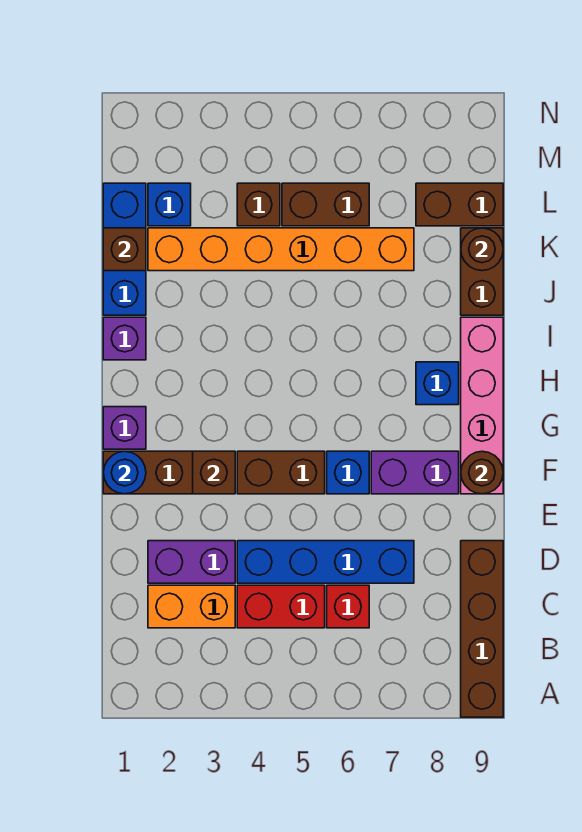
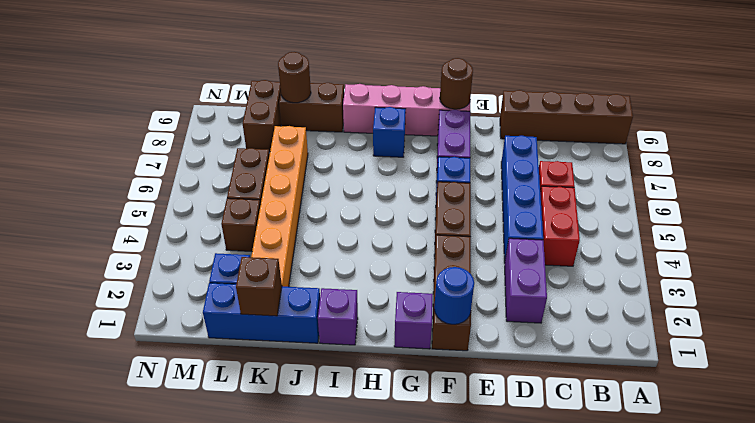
orange brick C2:C3 level 1 -> none
brown brick F3 level 2 -> none

